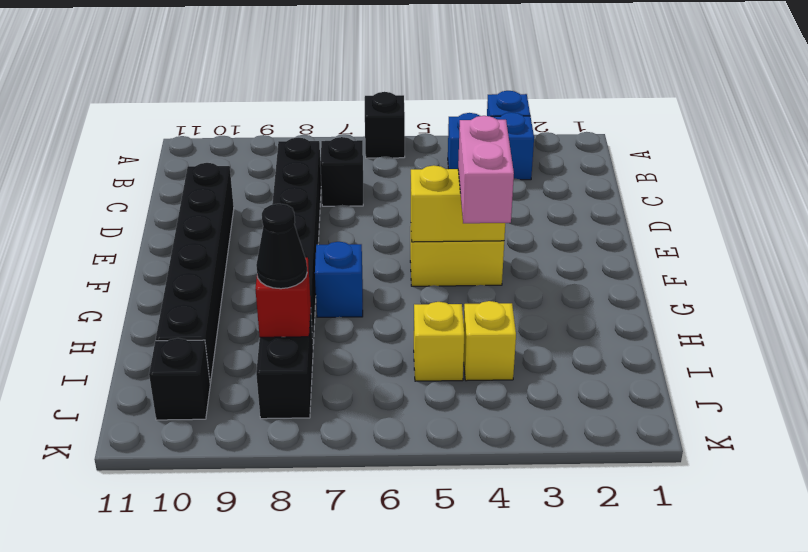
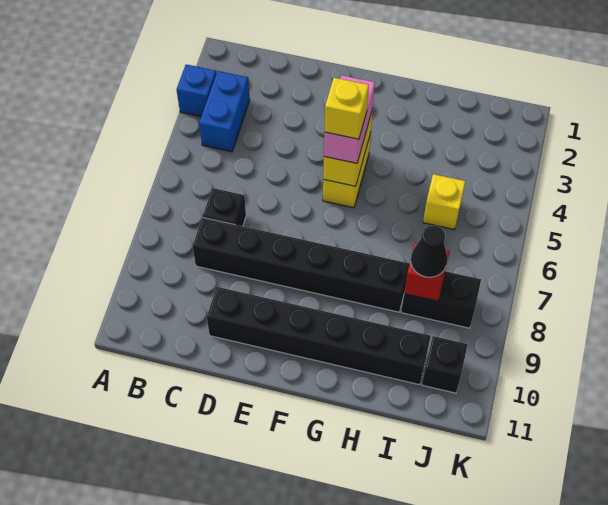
black brick A6 level 1 -> none
pink brick F4:G4 level 3 -> pink brick F4:F5 level 3
blue brick G7 level 1 -> none
yellow brick I4 level 1 -> yellow brick F5 level 4

